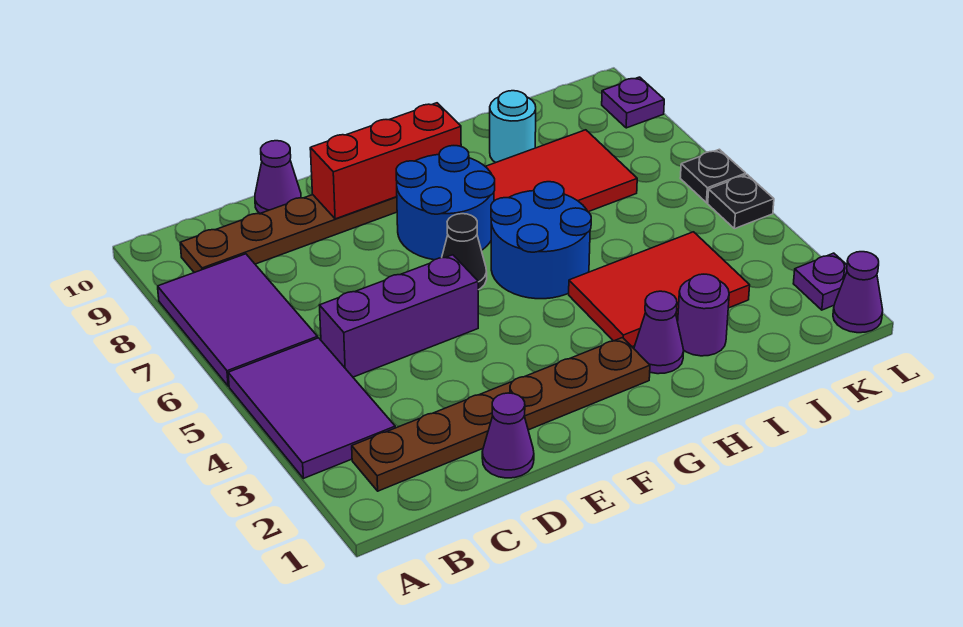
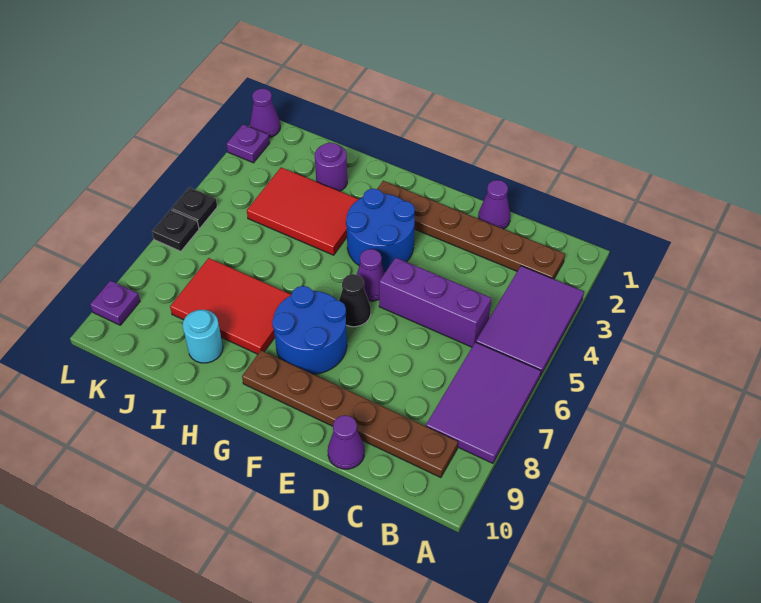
red brick E9:G9 level 2 -> none
blue round brick G5:H6 level 1 -> blue round brick F3:G4 level 1
purple cone H2 level 1 -> purple cone F5 level 1

